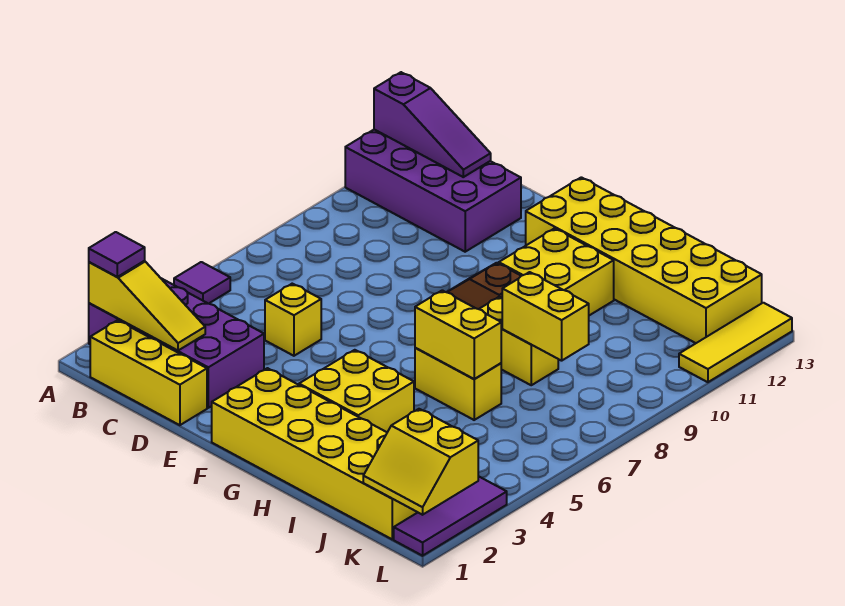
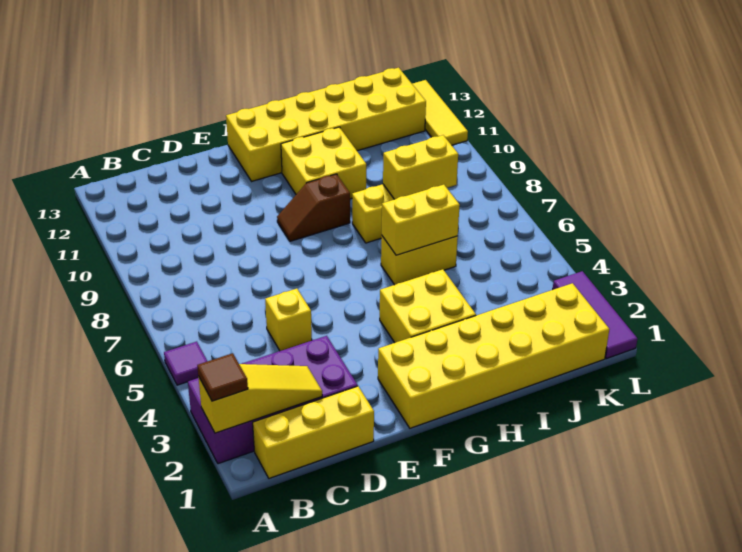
purple tile A2 level 3 -> brown tile A2 level 3
purple brick A11:D12 level 1 -> none
purple slope A12:C12 level 2 top A -> none
yellow slope K1:L2 level 2 top 2 -> none

